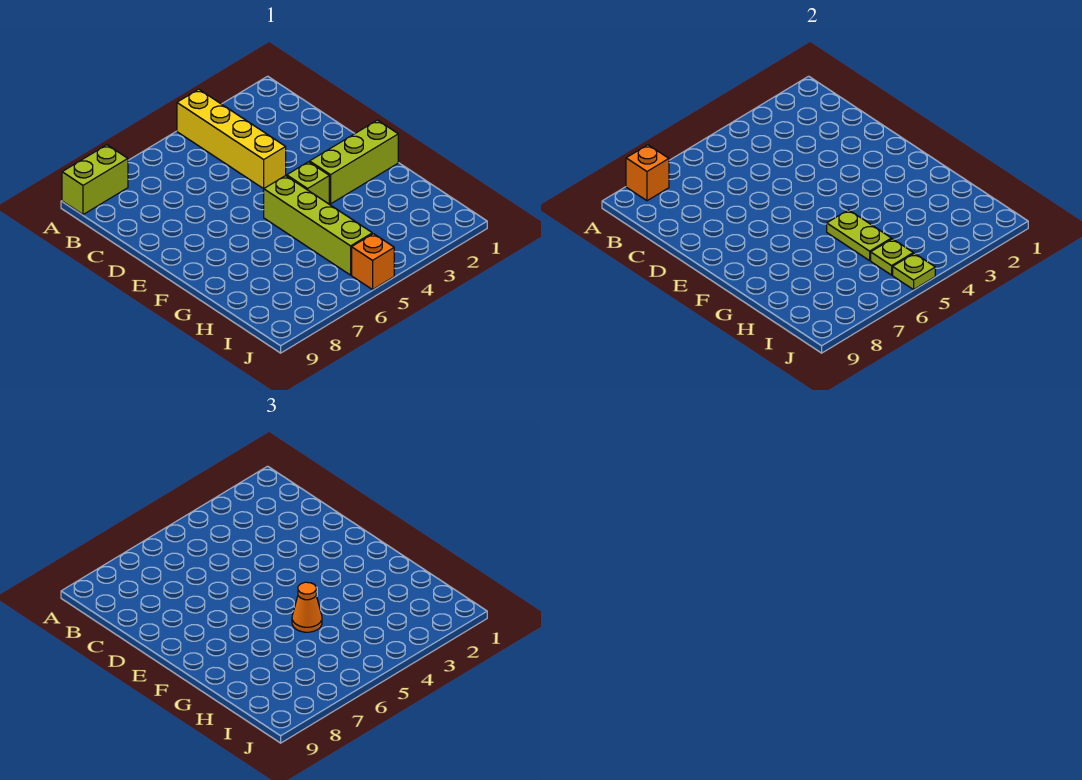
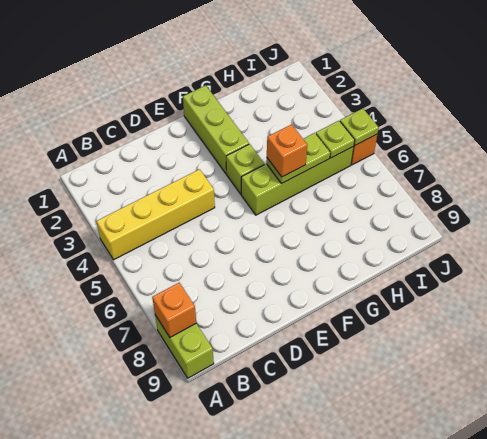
orange cone G5 level 3 -> orange brick G5 level 3

